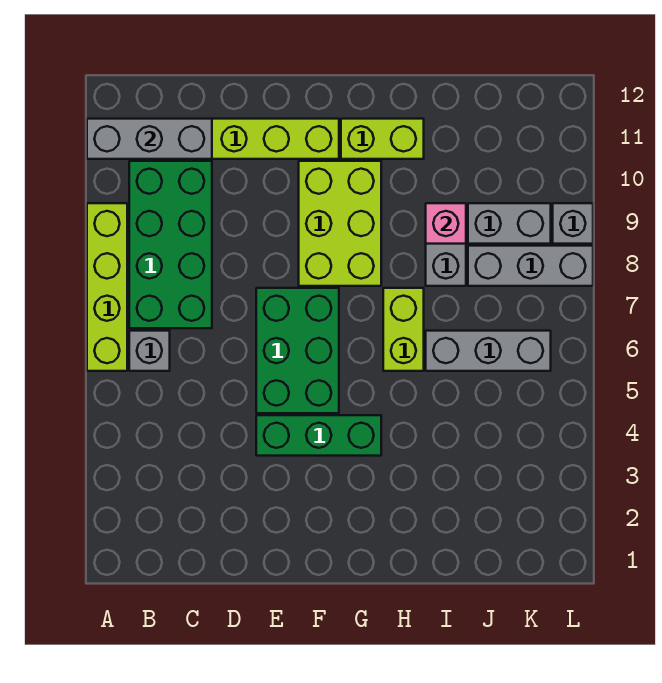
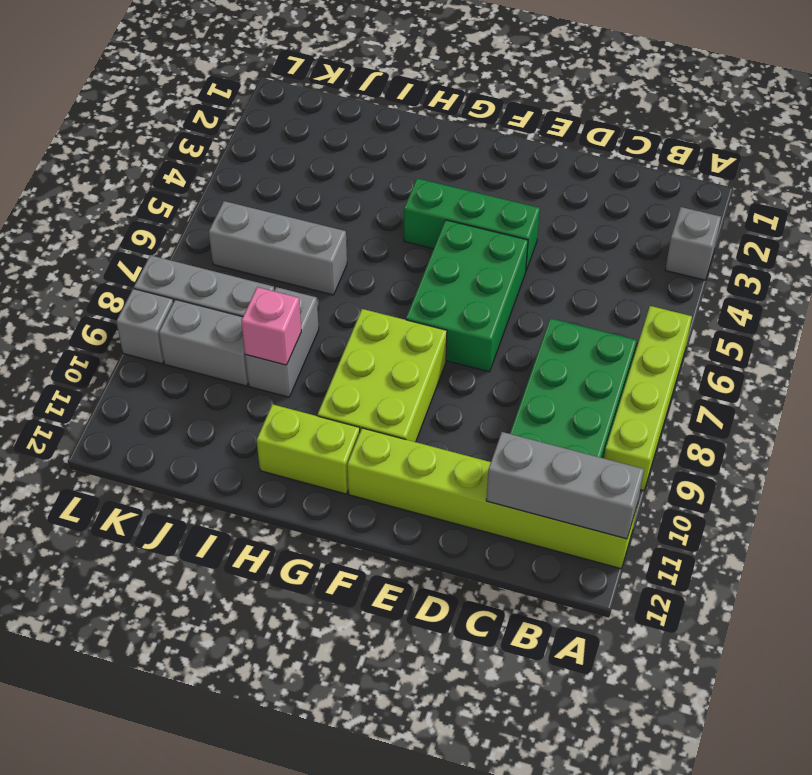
grey brick B6 level 1 -> grey brick A3 level 1
lime brick H6:H7 level 1 -> none

